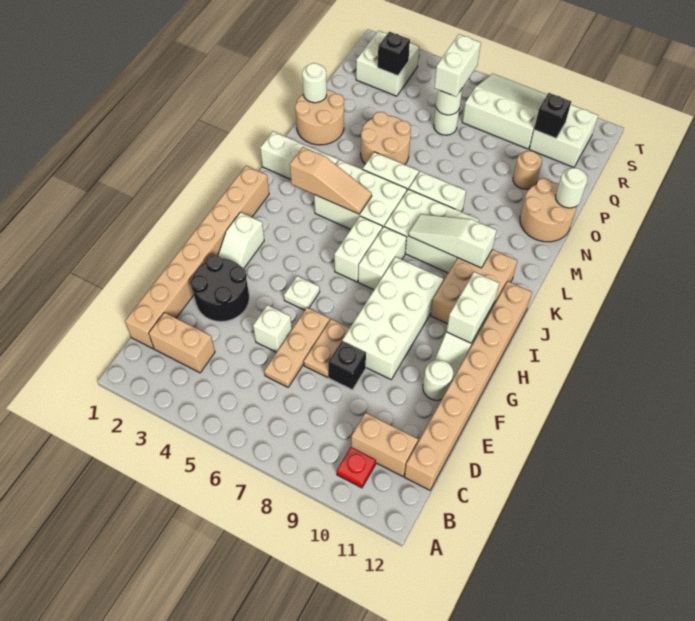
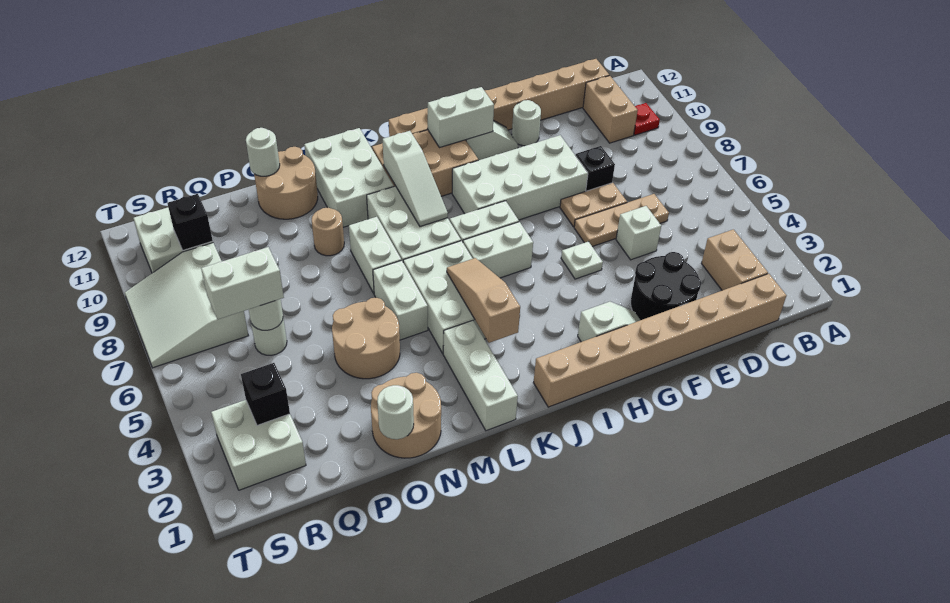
none -> white brick L10:M12 level 1
tan round brick P10 level 1 -> tan round brick N9 level 1

